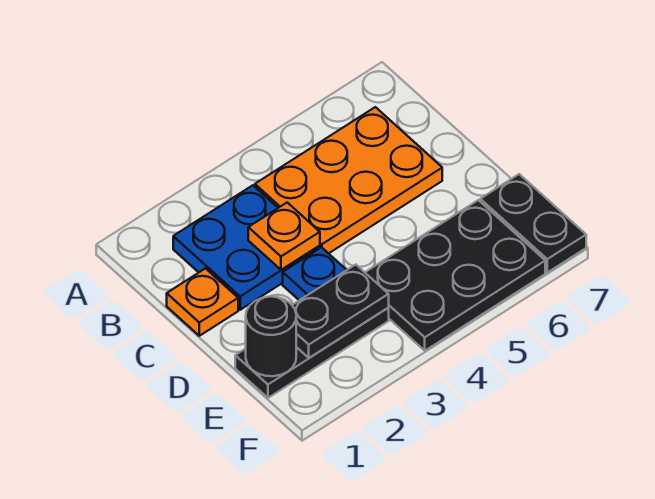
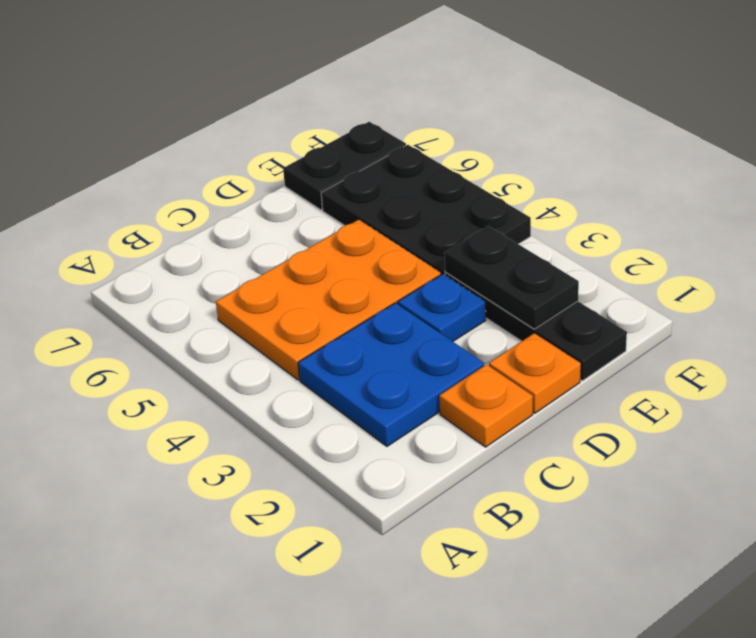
orange plate B4:C6 level 1 -> orange plate B4:D5 level 1
orange plate C3 level 2 -> orange plate D1 level 1
black round brick E1 level 2 -> none

